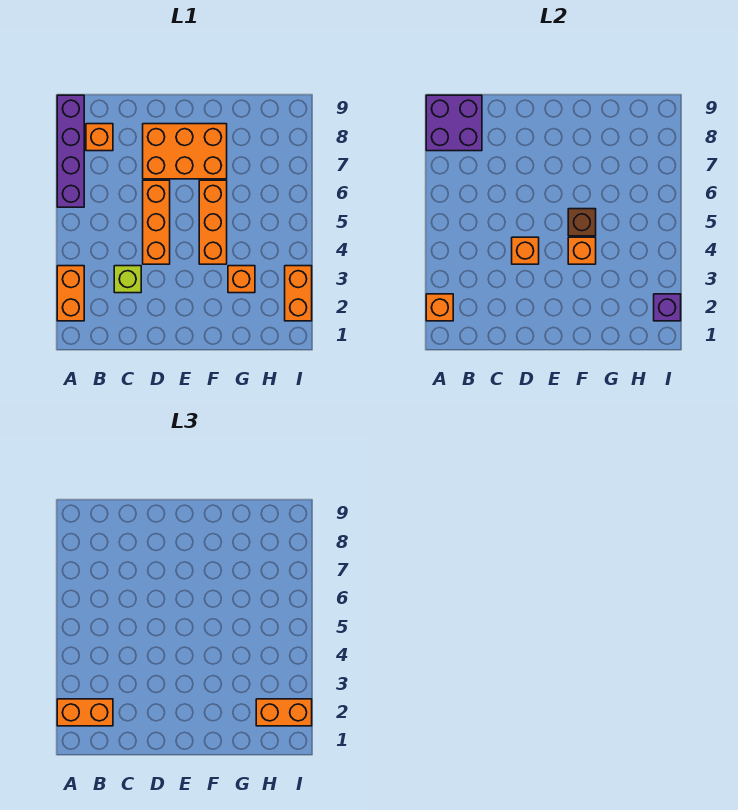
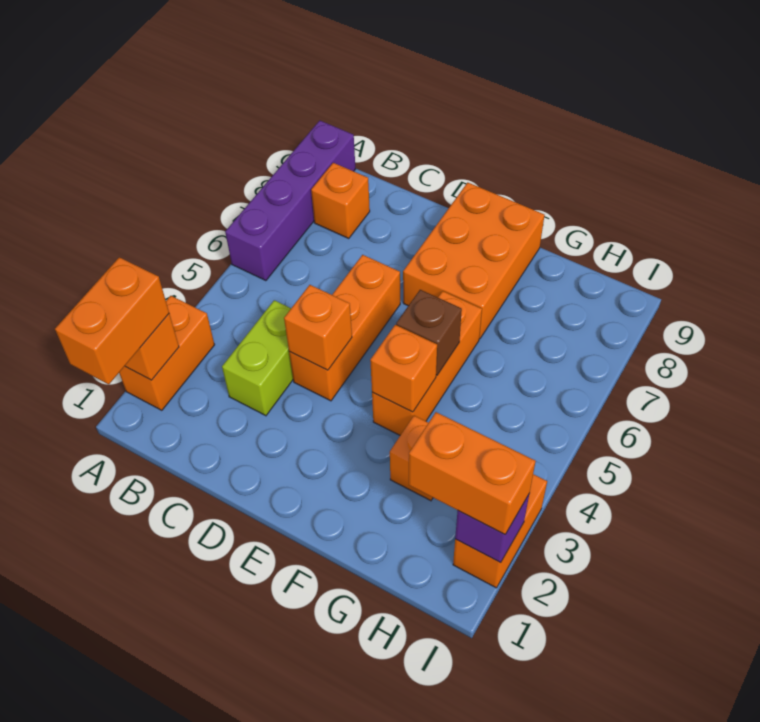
orange brick A2:B2 level 3 -> orange brick A1:A2 level 3
purple brick A8:B9 level 2 -> none
lime brick C3 level 1 -> lime brick C3:C4 level 1
orange brick D7:F8 level 1 -> orange brick E7:F9 level 1

